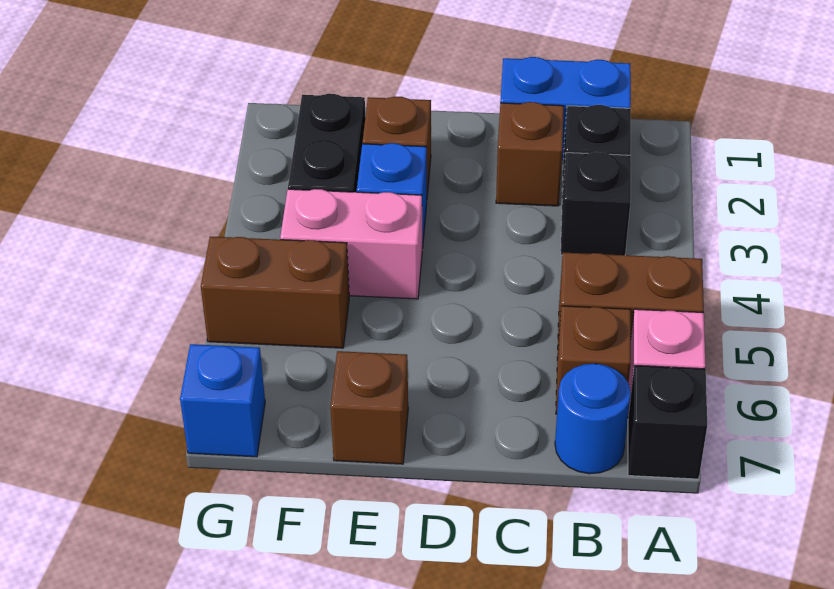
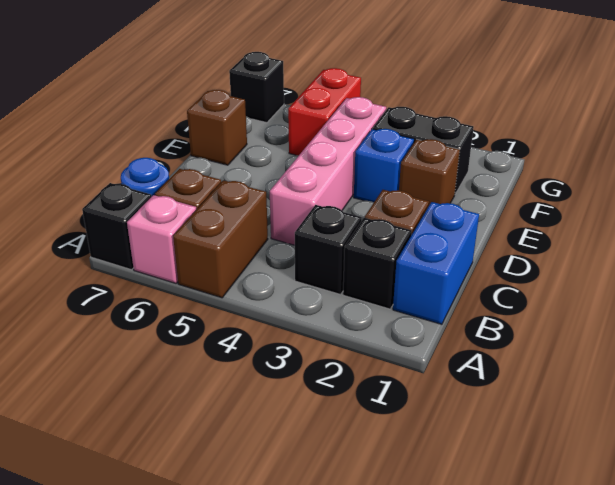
pink brick E4:F4 level 1 -> pink brick C4:F4 level 1
brown brick F5:G5 level 1 -> red brick F5:G5 level 1
blue brick G7 level 1 -> black brick G7 level 1

